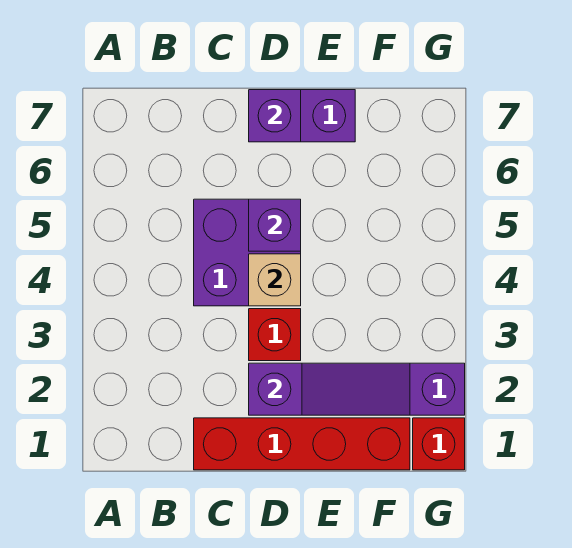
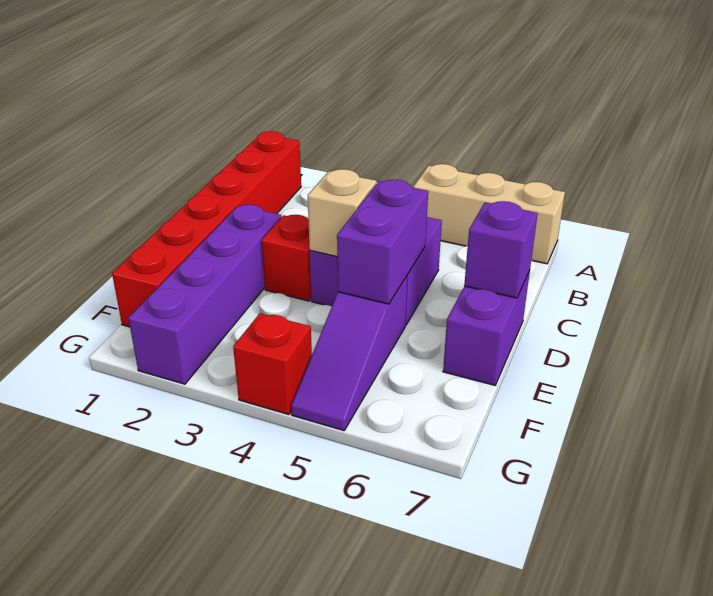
none -> tan brick A5:A7 level 1
red brick C1:F1 level 1 -> red brick A1:F1 level 1
purple slope D2:F2 level 2 top D -> purple slope E5:G5 level 1 top E
purple brick D5 level 2 -> purple brick D5:E5 level 2
red brick G1 level 1 -> red brick G4 level 1

